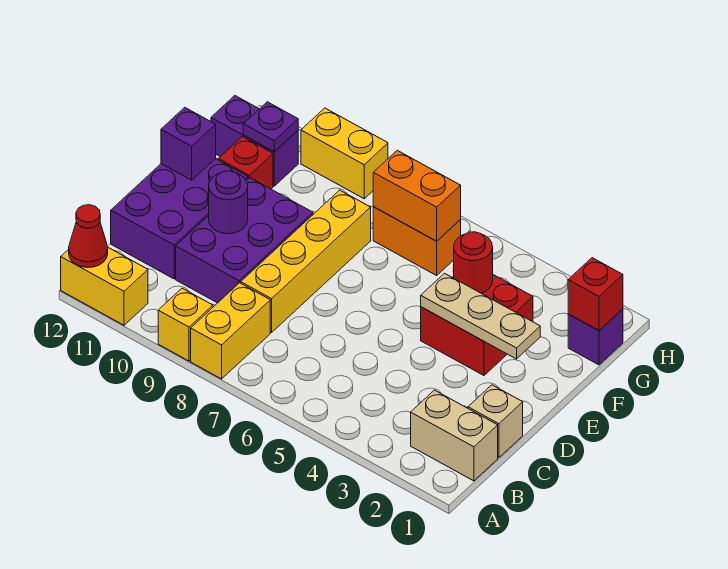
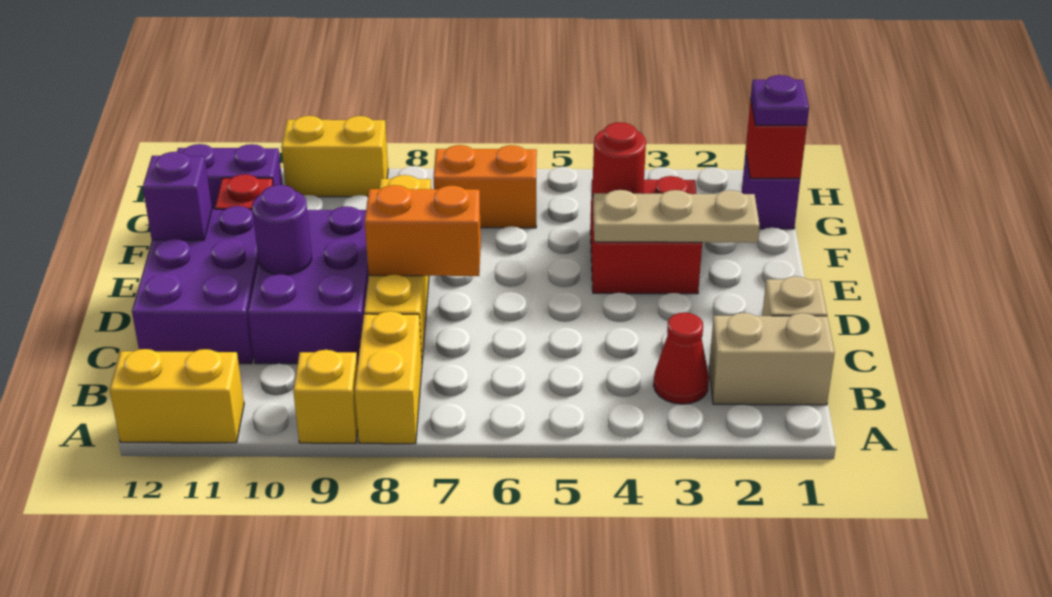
red cone A12 level 2 -> red cone B3 level 1
orange brick G6:G7 level 2 -> orange brick D7:D8 level 2
purple plate G11 level 2 -> purple plate G1 level 3

